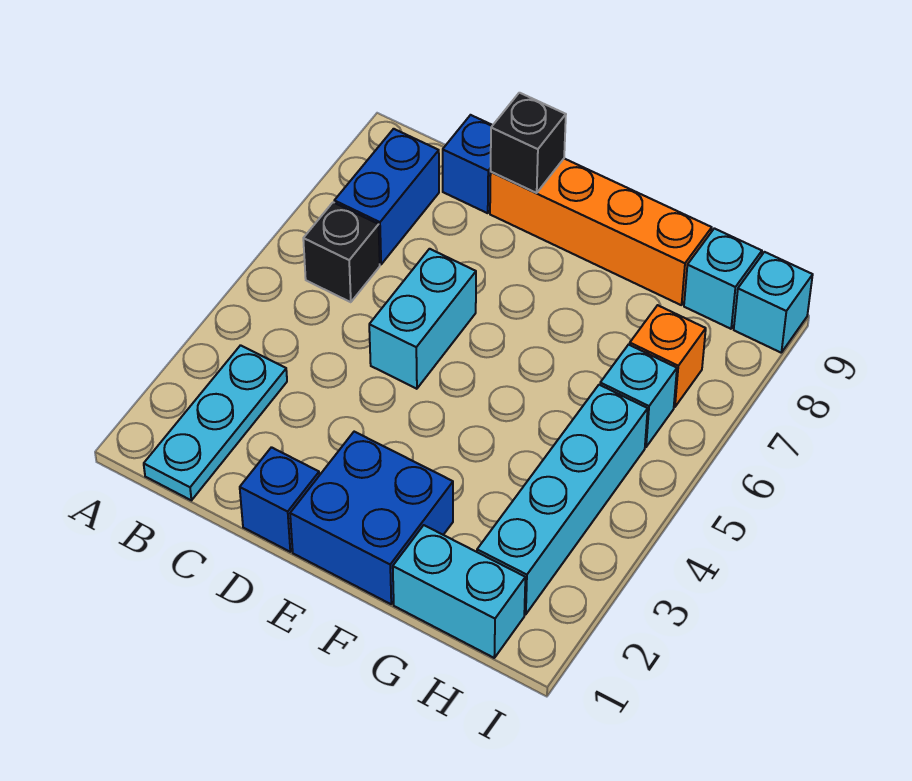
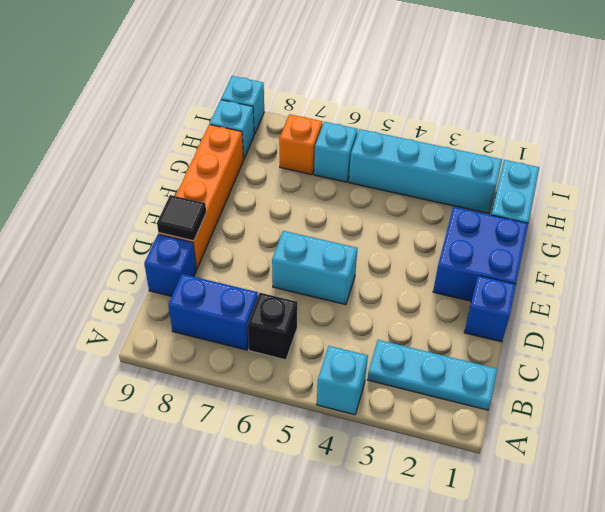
none -> cyan brick A4 level 1
black brick D9 level 2 -> black tile D9 level 2

